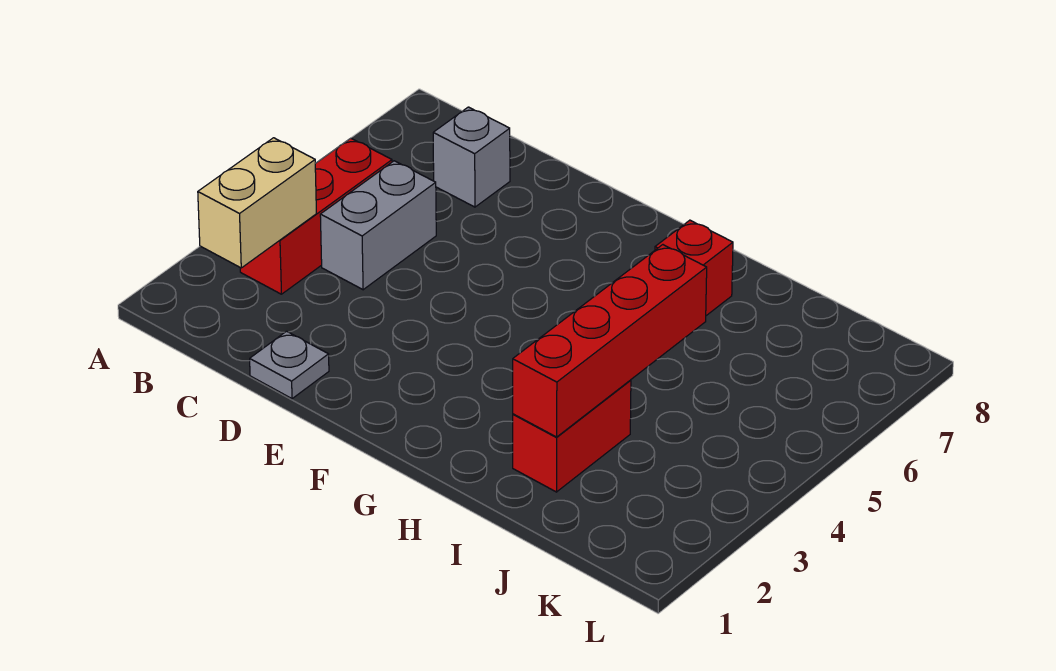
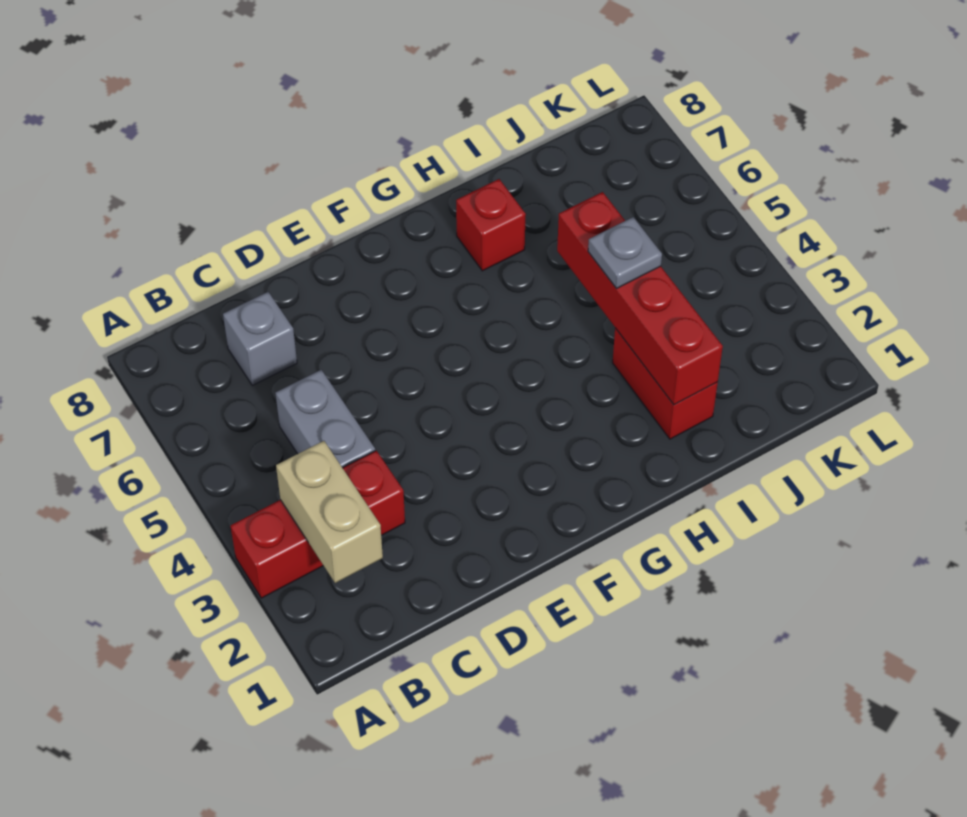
red brick B3:B5 level 1 -> red brick A3:C3 level 1
grey plate D1 level 1 -> grey plate I4 level 3

